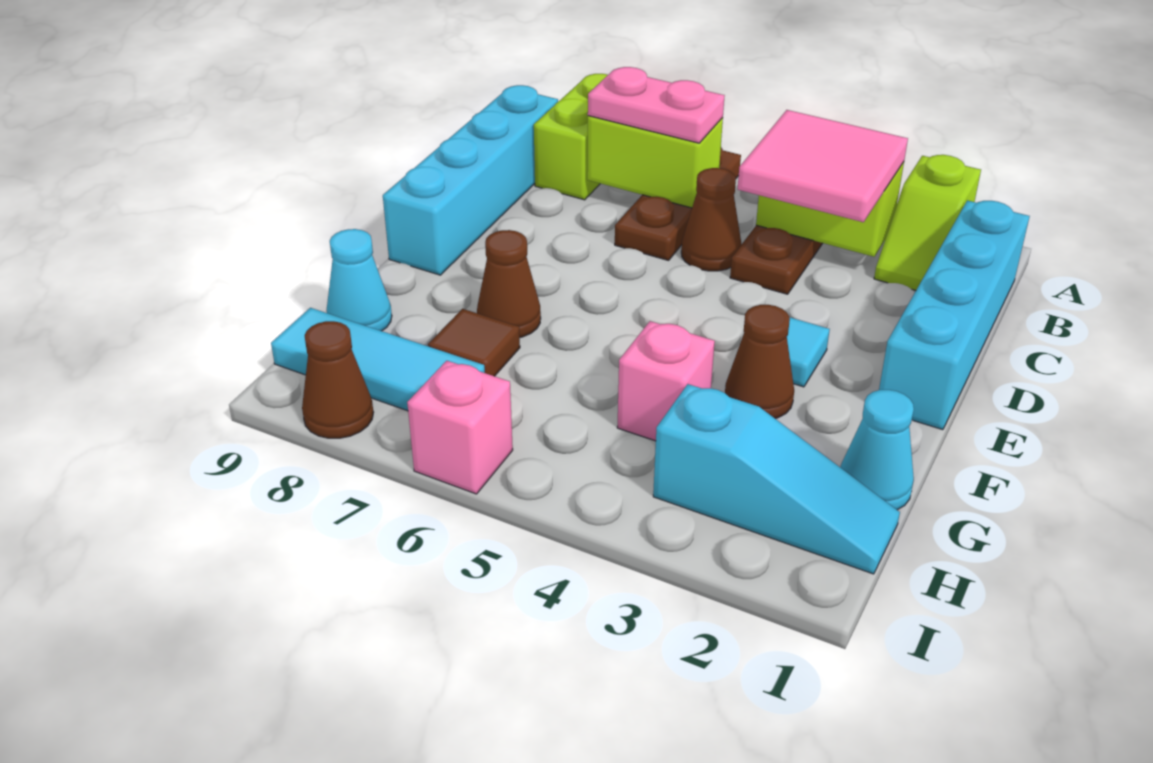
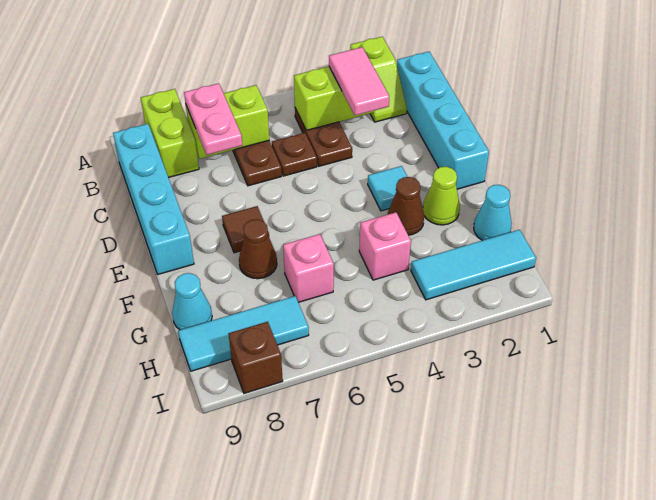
pink tile B3:C4 level 3 -> pink tile B3:C3 level 3
pink plate B6:B7 level 3 -> pink plate B7:C7 level 3
brown cone C5 level 1 -> brown plate C5 level 1
none -> lime cone F2 level 1
brown tile G7 level 1 -> brown tile E7 level 1
cyan slope H1:H3 level 1 top 3 -> cyan tile H1:H3 level 1
pink brick I6 level 1 -> pink brick G6 level 1
brown cone I8 level 1 -> brown brick I8 level 1

